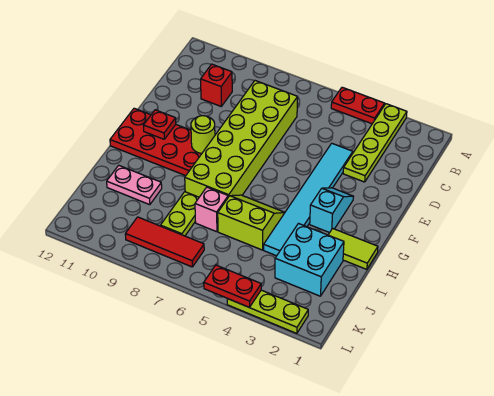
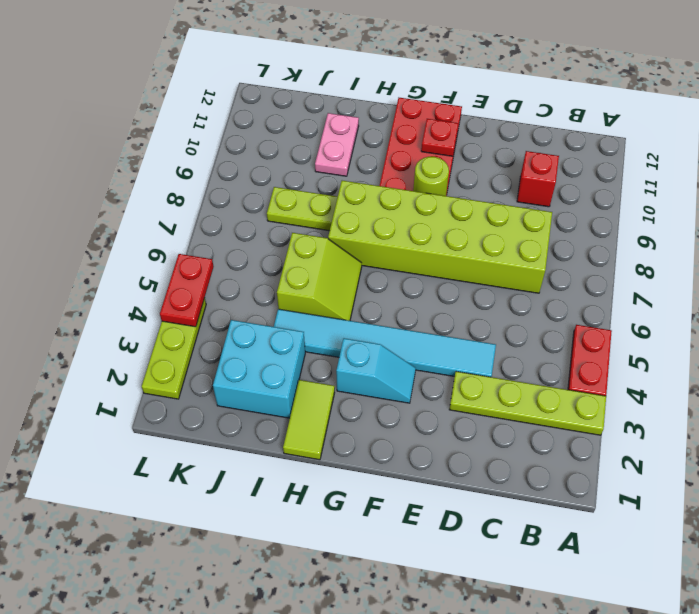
pink brick I7 level 1 -> none
red tile K7:K9 level 1 -> none

